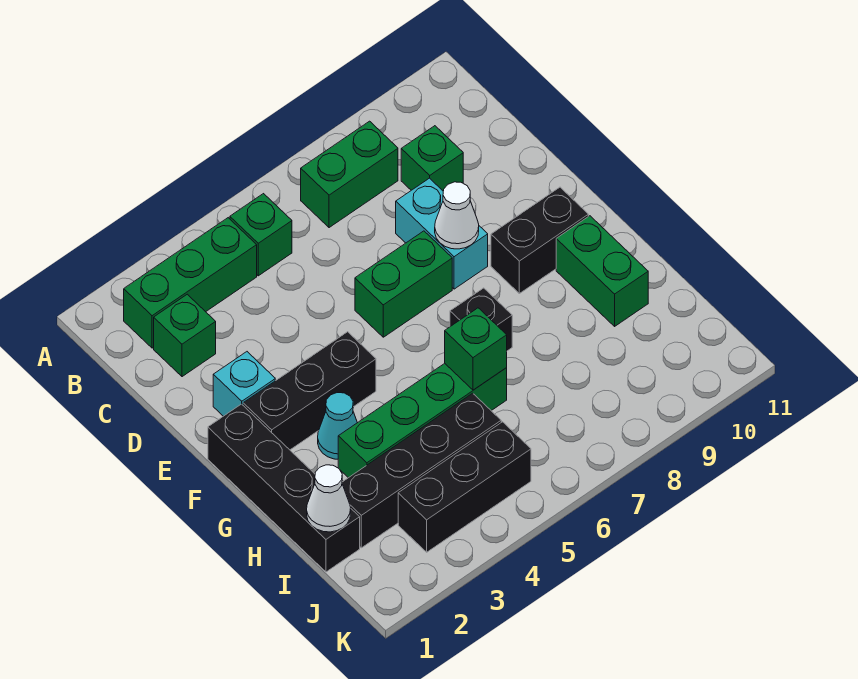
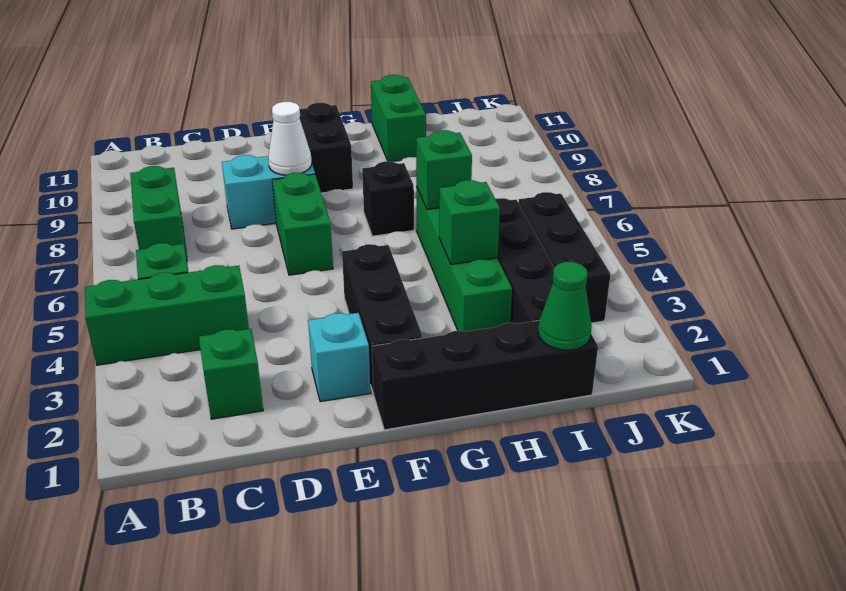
green brick B2:B4 level 1 -> green brick A4:C4 level 1
green brick C9 level 1 -> green brick H4 level 2
cyan cone G3 level 1 -> none
green brick G10:H10 level 1 -> green brick H10:H11 level 1
white cone I1 level 2 -> green cone I1 level 2

